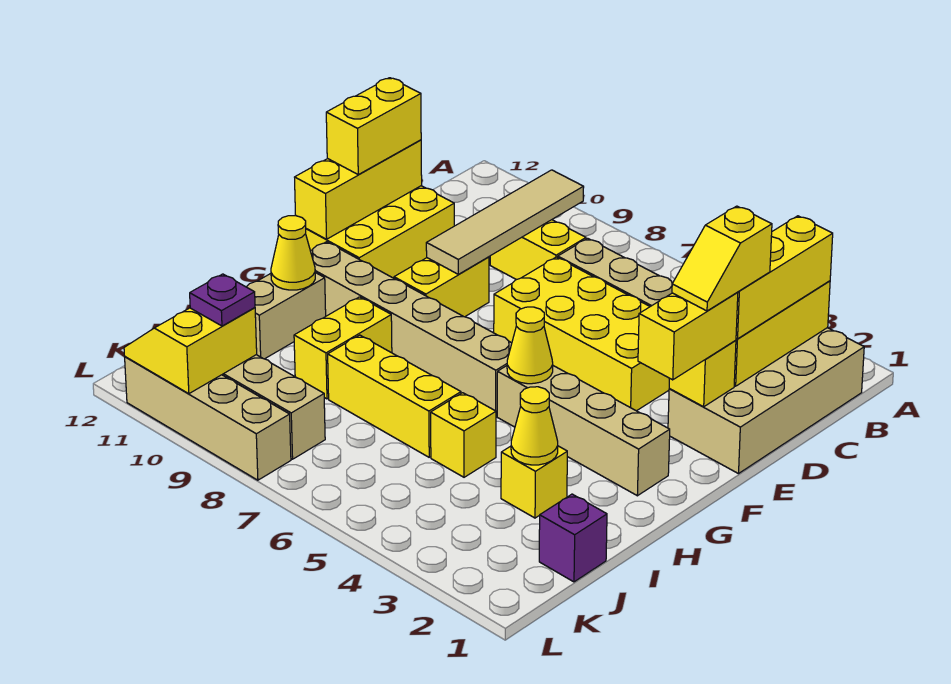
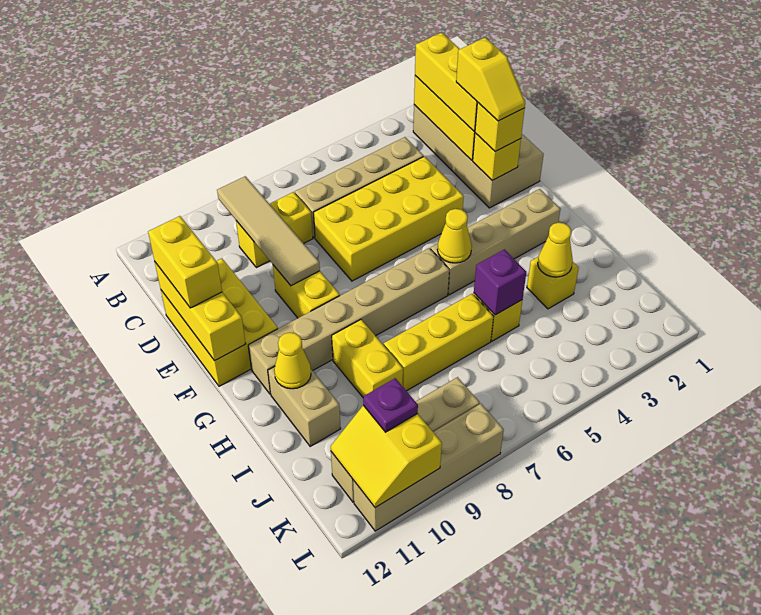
yellow brick E2:F2 level 3 -> yellow brick E2 level 3
purple brick J1 level 1 -> purple brick I5 level 2

